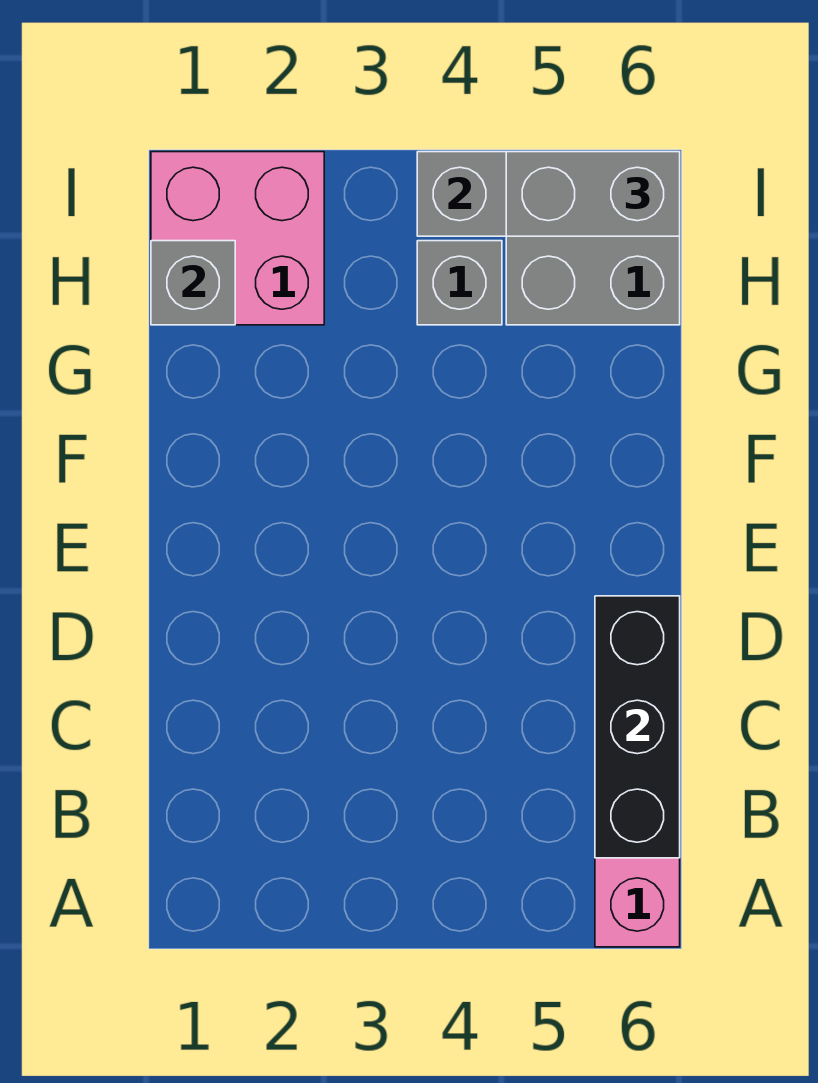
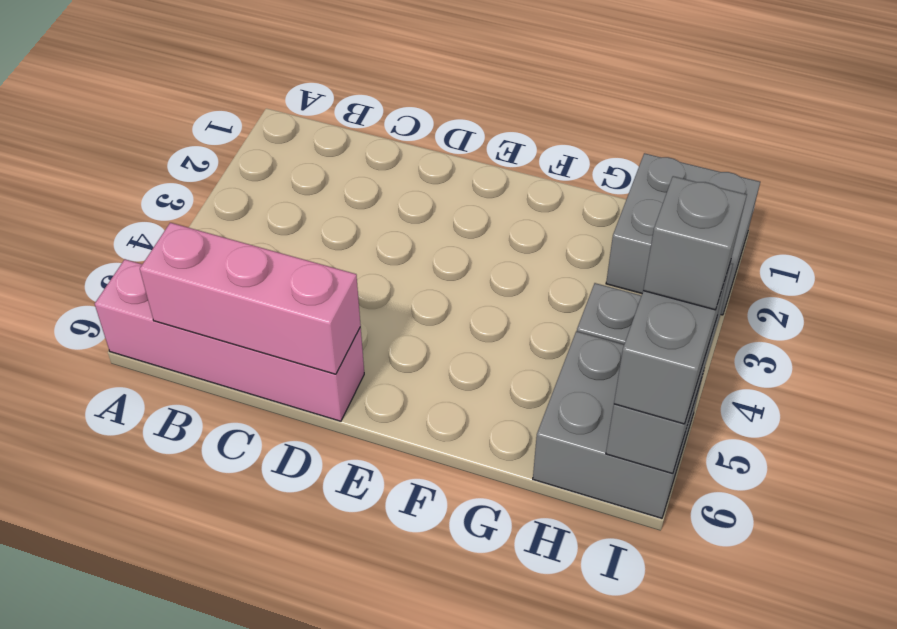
black brick B6:D6 level 2 -> pink brick B6:D6 level 2
pink brick H1:I2 level 1 -> grey brick H1:I2 level 1
grey brick H1 level 2 -> grey brick I5 level 4

